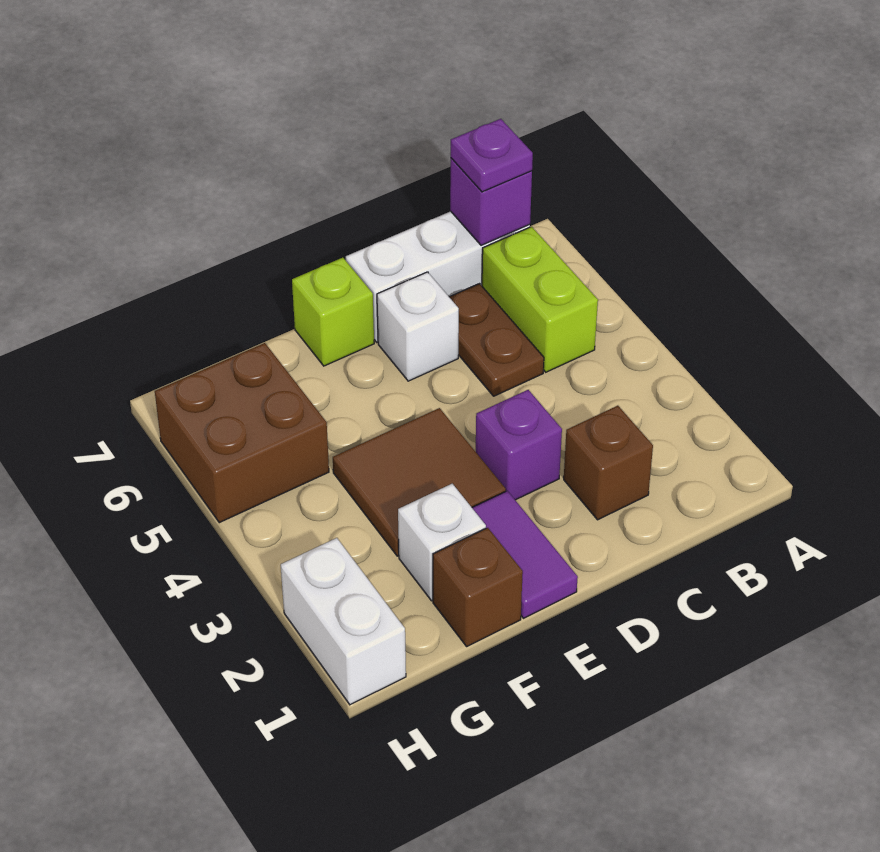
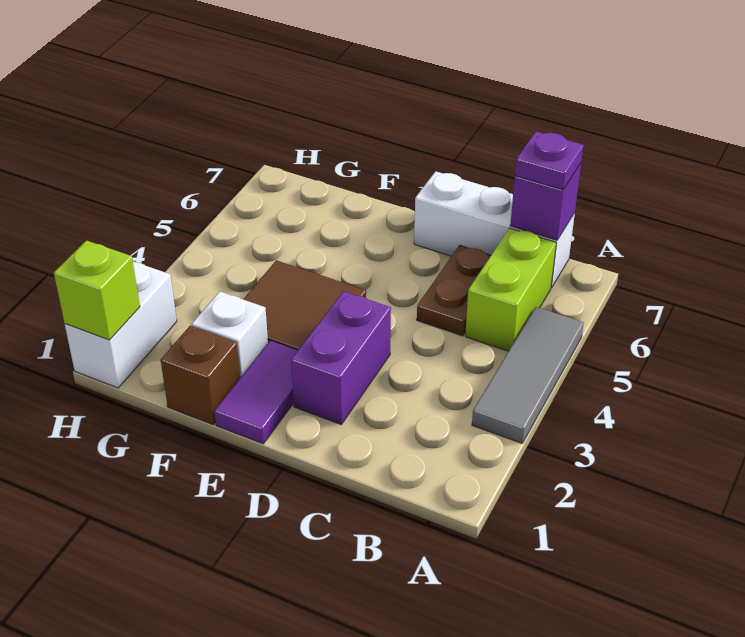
none -> grey tile A3:A5 level 1
brown brick C2 level 1 -> none
purple brick D3 level 1 -> purple brick D2:D3 level 1
white brick D6 level 1 -> none
lime brick E7 level 1 -> lime brick H1 level 2
brown brick G5:H6 level 1 -> none

